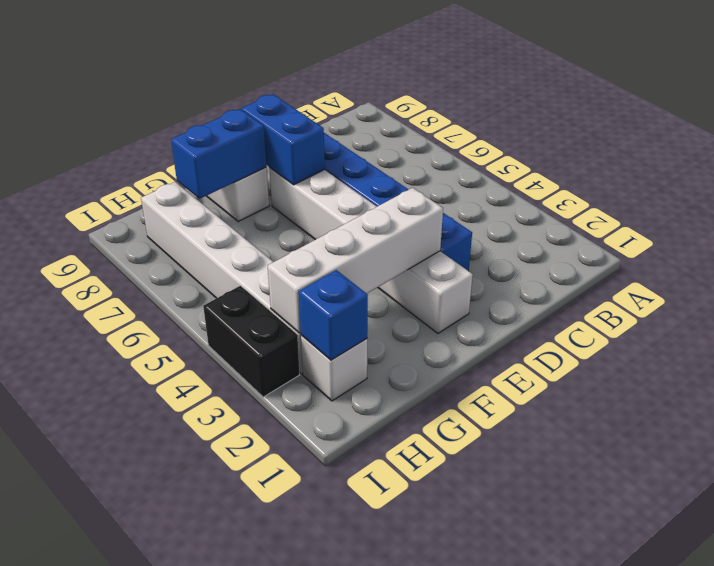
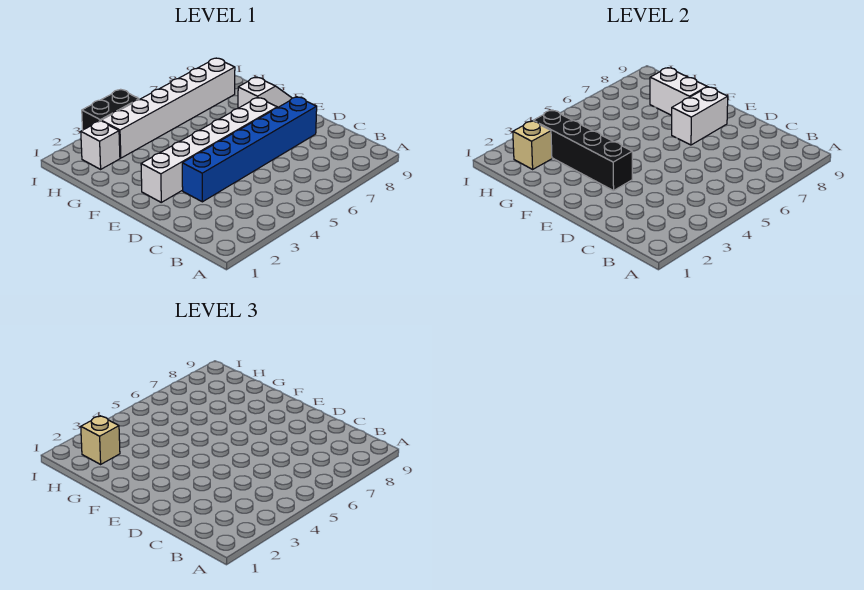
white brick E3:H3 level 2 -> black brick E3:H3 level 2
blue brick E7:E8 level 2 -> white brick E7:E8 level 2
blue brick F8:G8 level 2 -> white brick F8:G8 level 2
blue brick H2 level 2 -> tan brick H2 level 2
none -> tan brick H2 level 3

